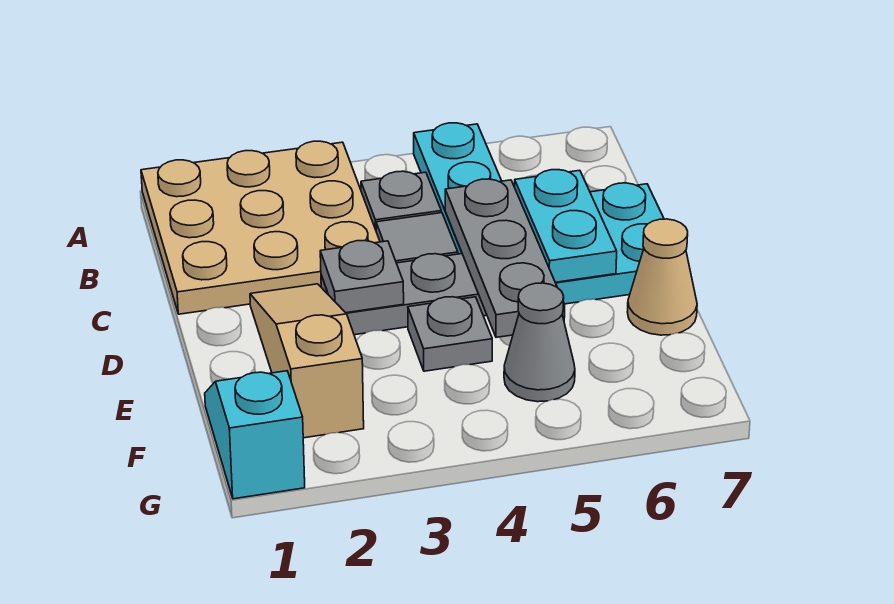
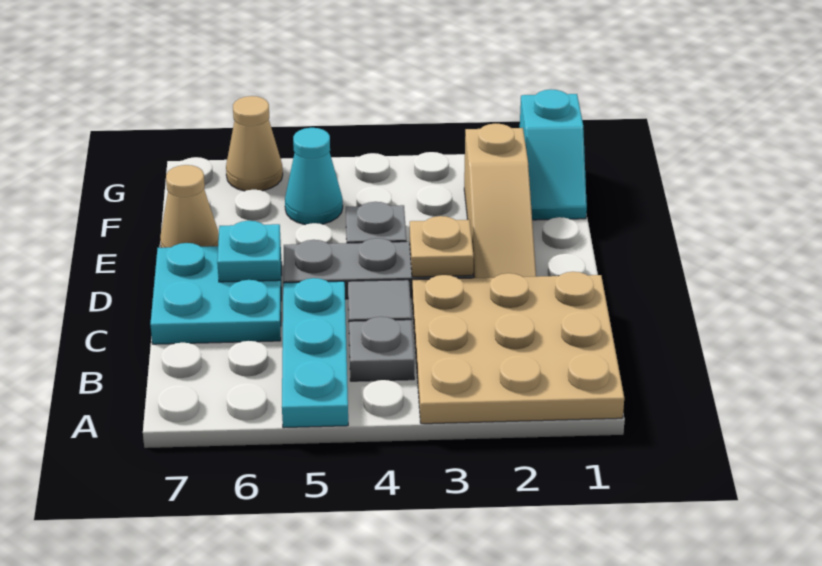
grey plate C5:E5 level 2 -> none
cyan plate C6:D6 level 2 -> cyan plate D6 level 2
grey plate D3 level 2 -> tan plate D3 level 2
grey cone F5 level 1 -> cyan cone F5 level 1
none -> tan cone G6 level 1

